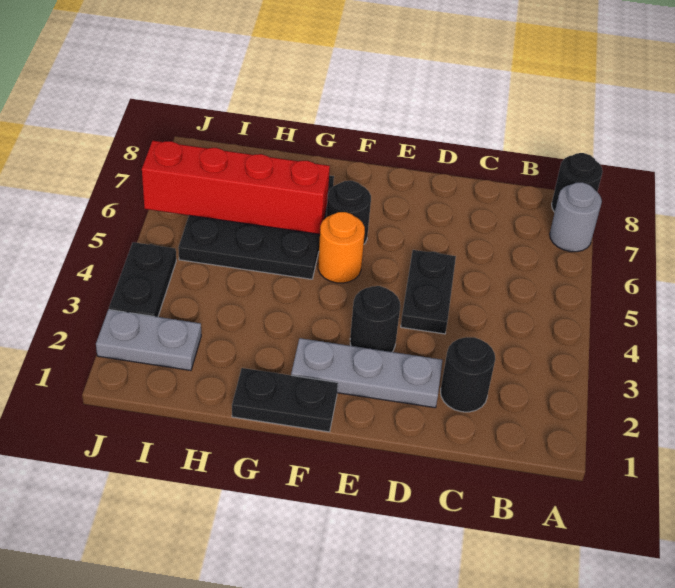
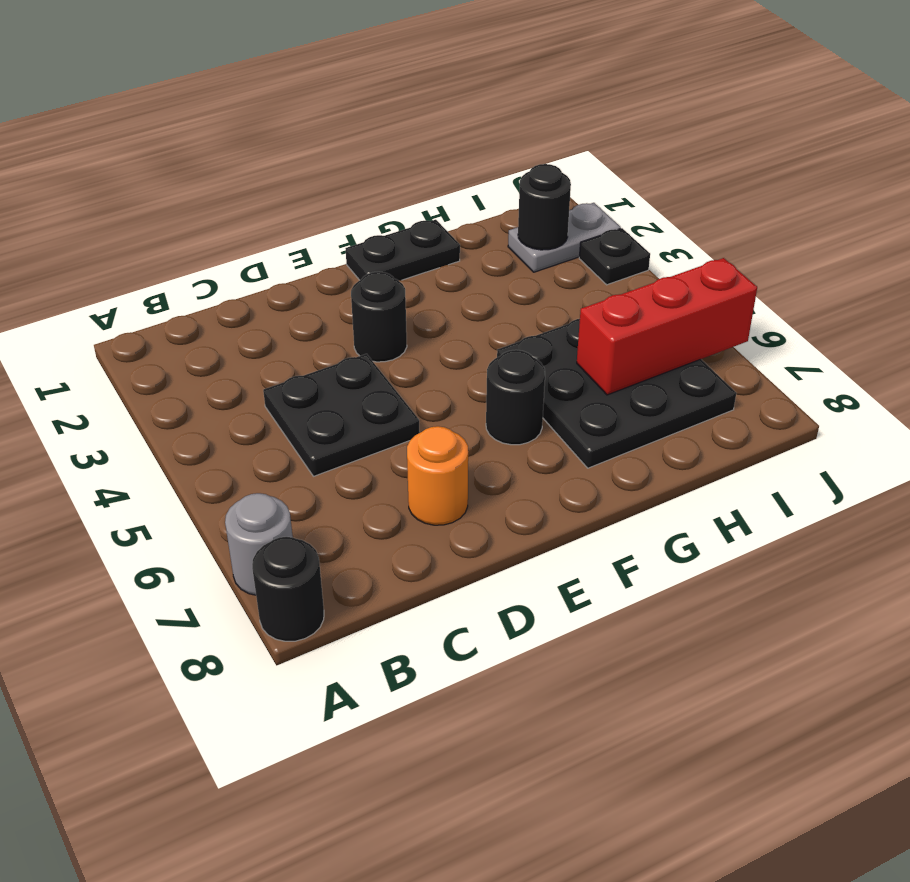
black round brick C2 level 1 -> black round brick I2 level 2
grey plate D2:F2 level 1 -> none
black plate D4:D5 level 1 -> black plate C4:D5 level 1
orange round brick F5 level 1 -> orange round brick D7 level 1
red brick G6:J6 level 2 -> red brick H6:J6 level 2
black plate J3:J4 level 1 -> black plate J3 level 1

